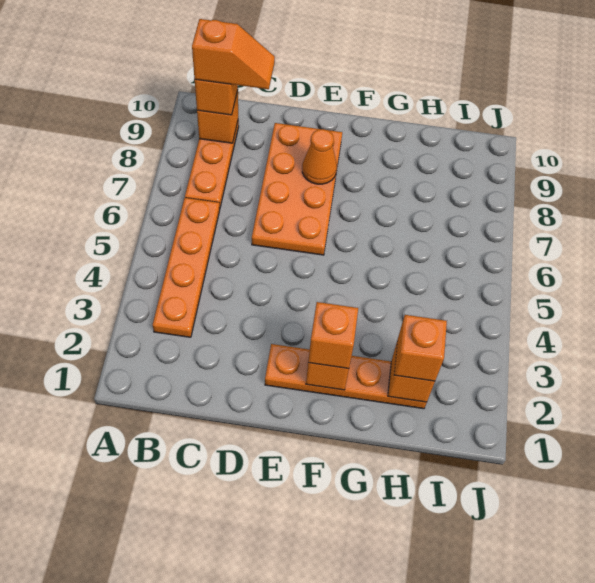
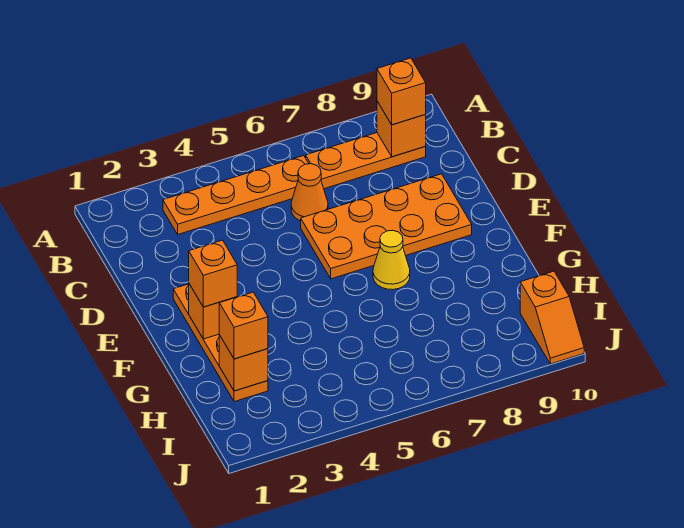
orange slope B9:C9 level 4 top B -> orange slope I10:J10 level 1 top I
orange cone E8 level 2 -> orange cone C6 level 1
none -> yellow cone F7 level 1

